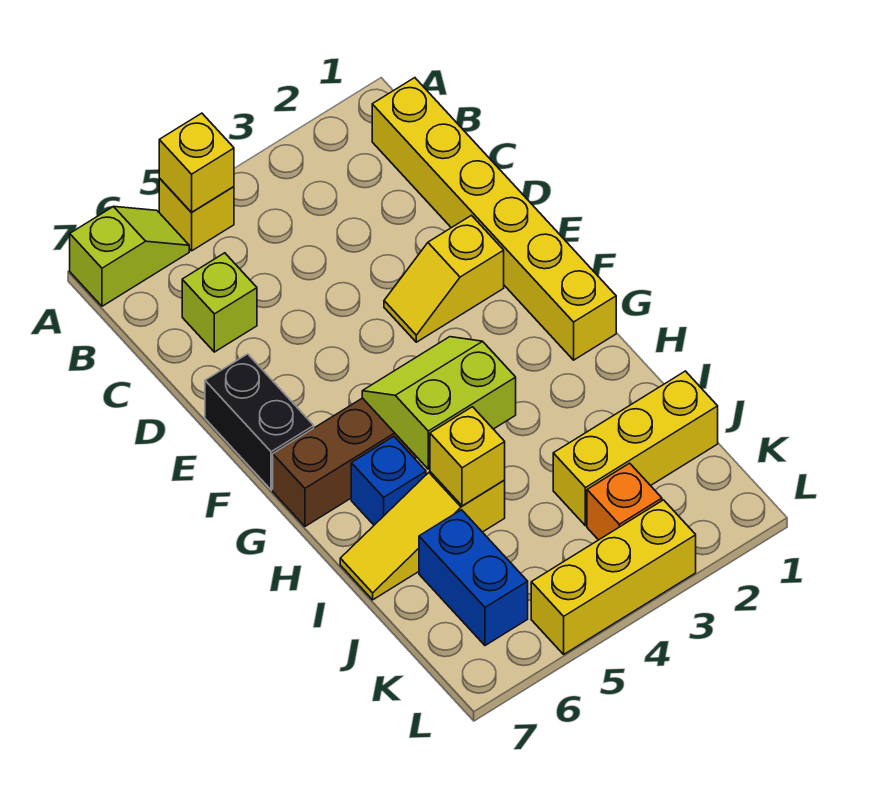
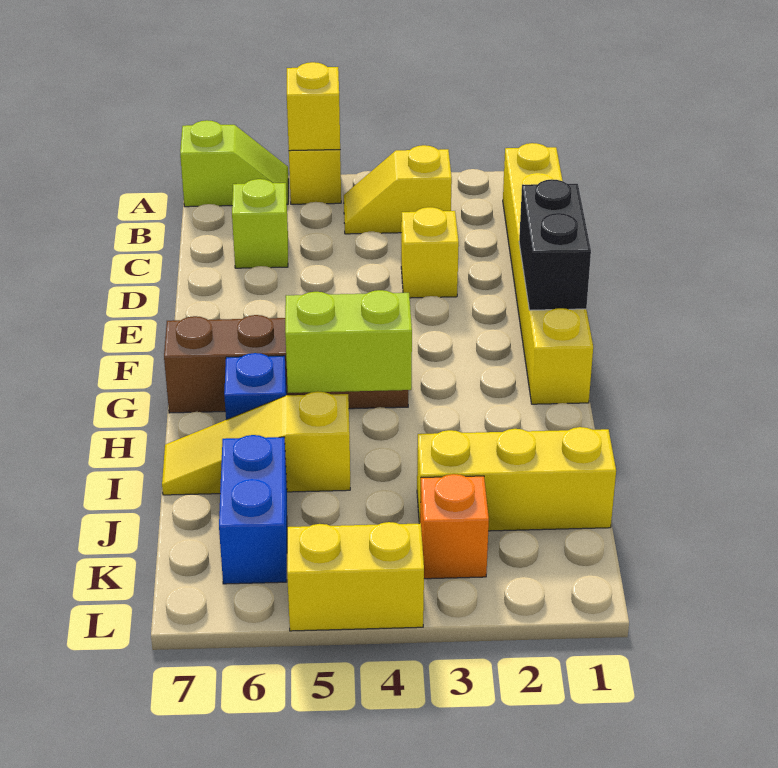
yellow slope E2:E3 level 1 top 2 -> yellow slope B3:B4 level 1 top 3
black brick E7:F7 level 1 -> black brick E1:F1 level 2
yellow brick I5 level 2 -> yellow brick D3 level 1
yellow brick L3:L5 level 1 -> yellow brick L4:L5 level 1

